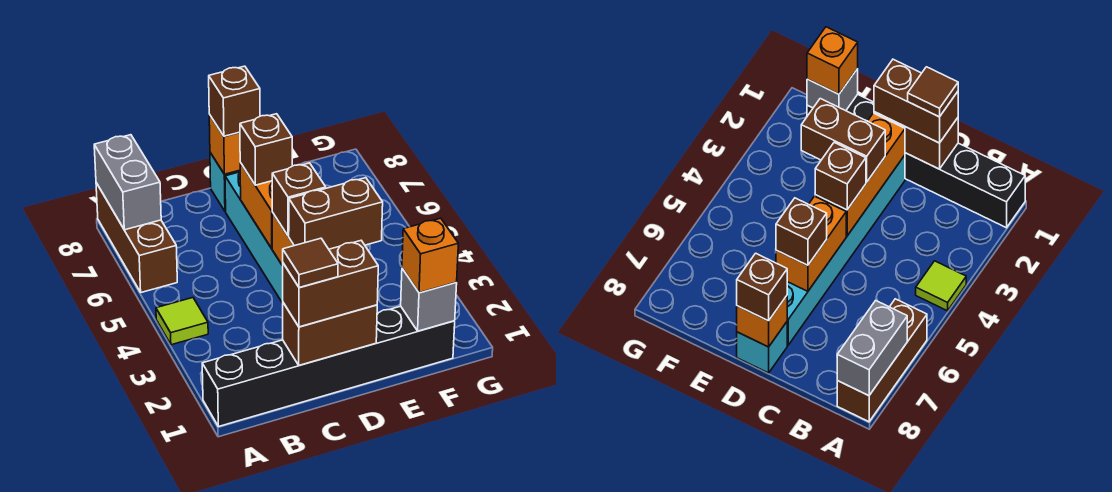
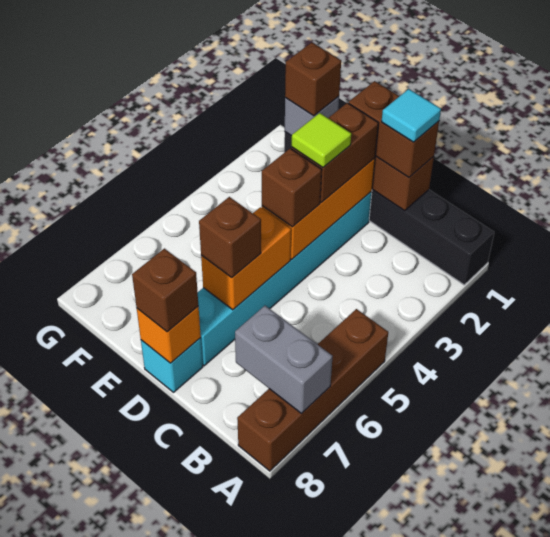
lime tile A4 level 1 -> lime tile D3 level 4
brown brick A6:A8 level 1 -> brown brick A5:A8 level 1
grey brick A7:A8 level 2 -> grey brick A7:B7 level 2
brown tile C1 level 4 -> cyan tile C1 level 4
brown brick D3:E3 level 3 -> brown brick D2:D3 level 3
orange brick F1 level 3 -> brown brick F1 level 3

